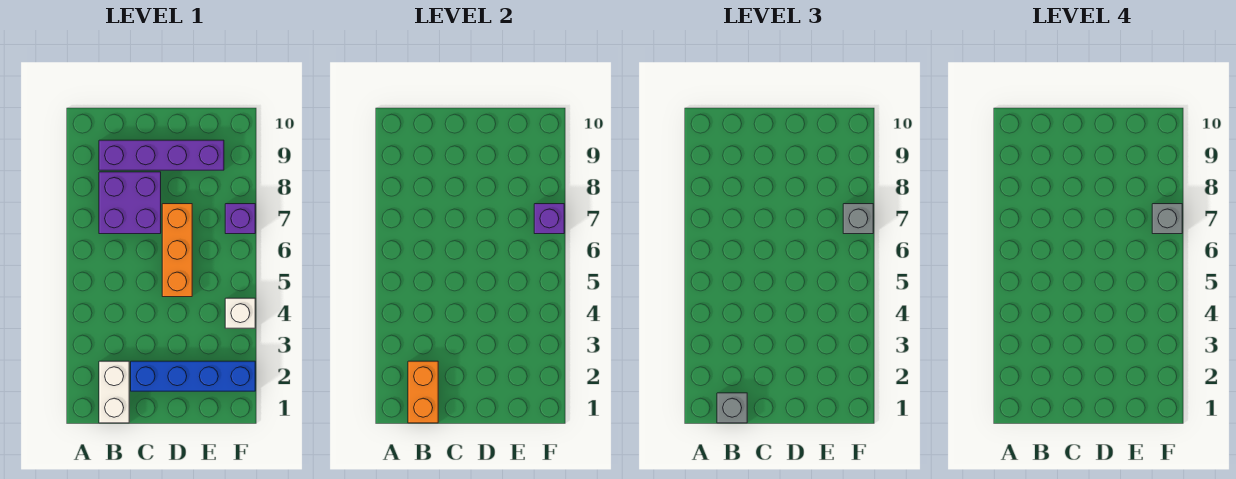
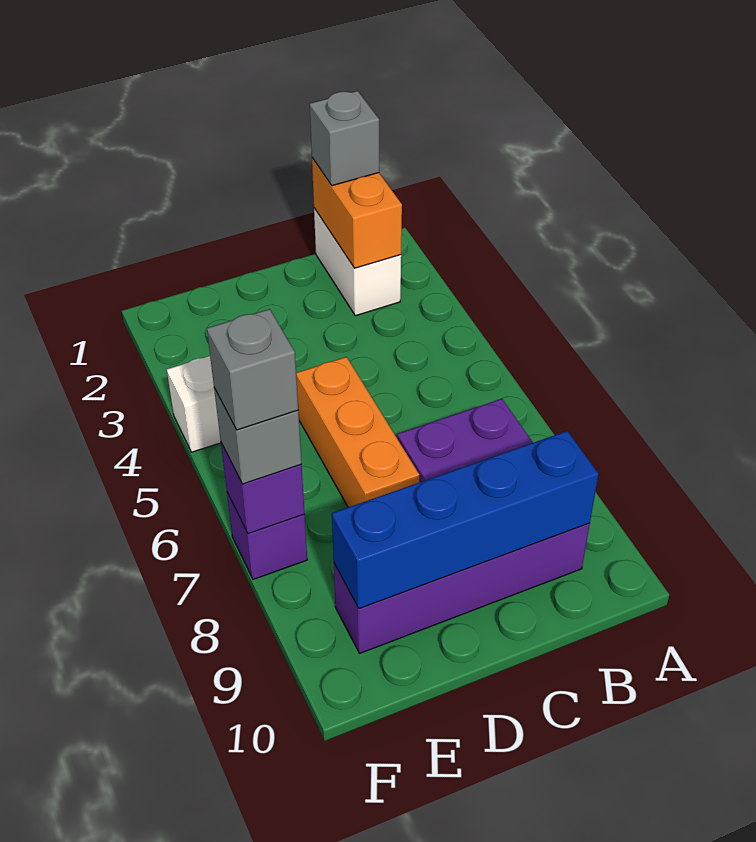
blue brick C2:F2 level 1 -> blue brick B9:E9 level 2

